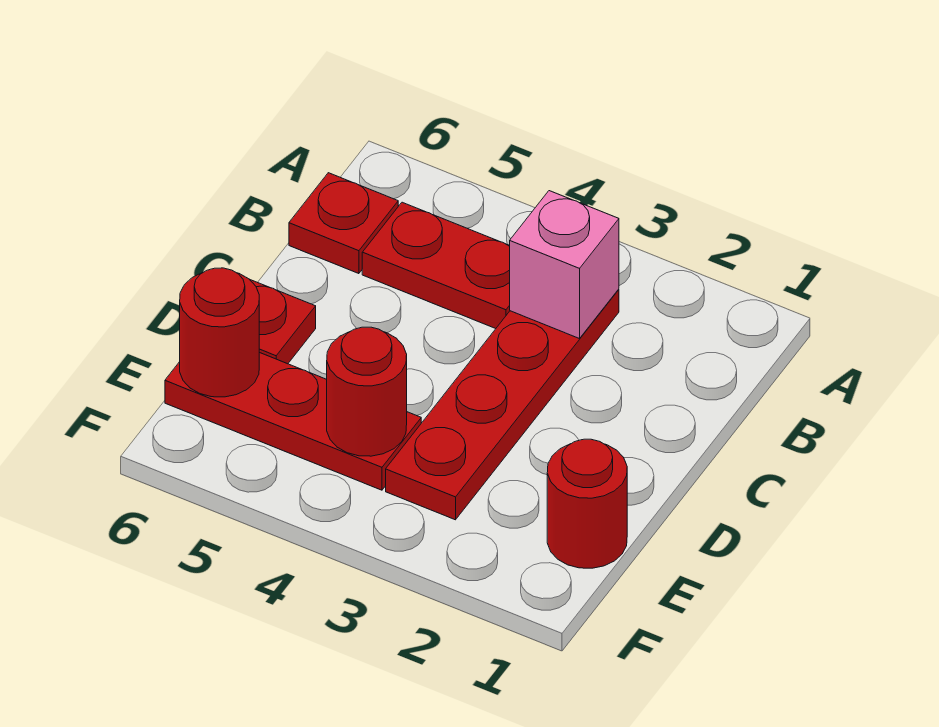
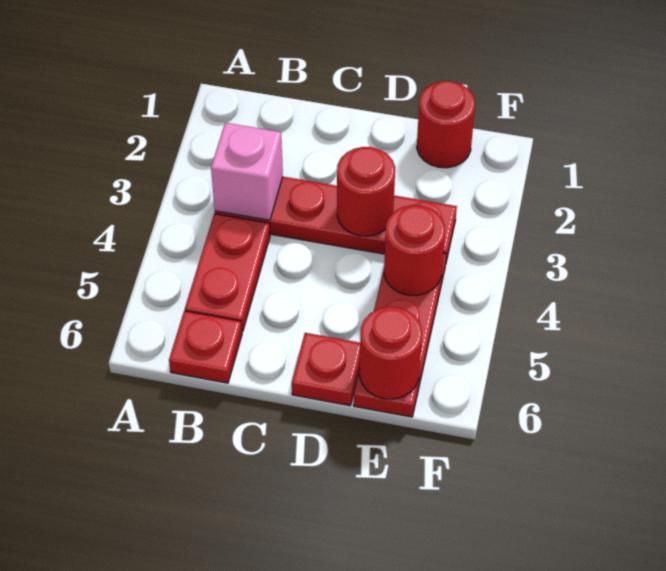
none -> red round brick D3 level 2

